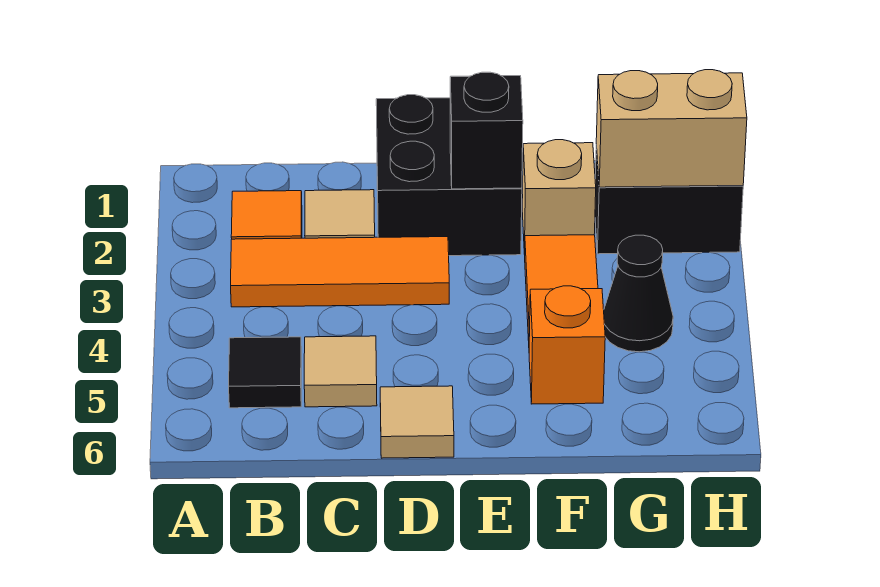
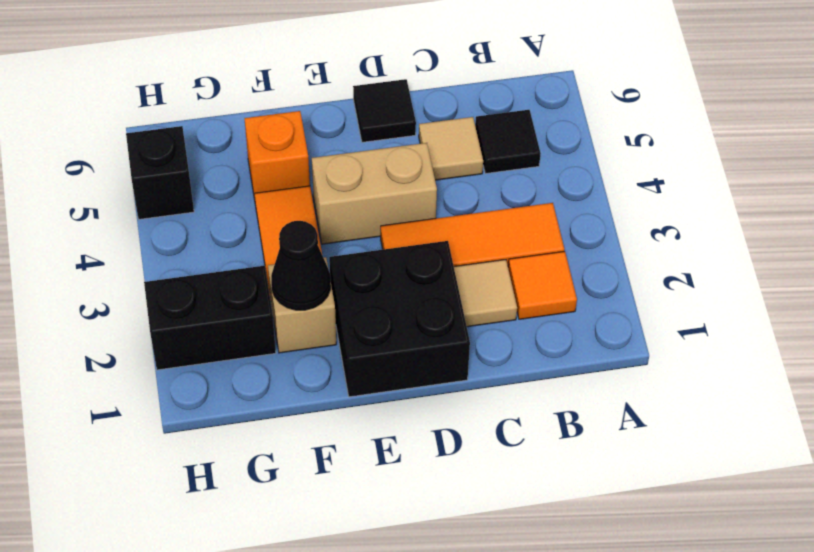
tan tile D6 level 1 -> black tile D6 level 1
black brick E2 level 2 -> black brick H5 level 1
tan brick G2:H2 level 2 -> tan brick D4:E4 level 1
black cone G4 level 1 -> black cone F2 level 2

